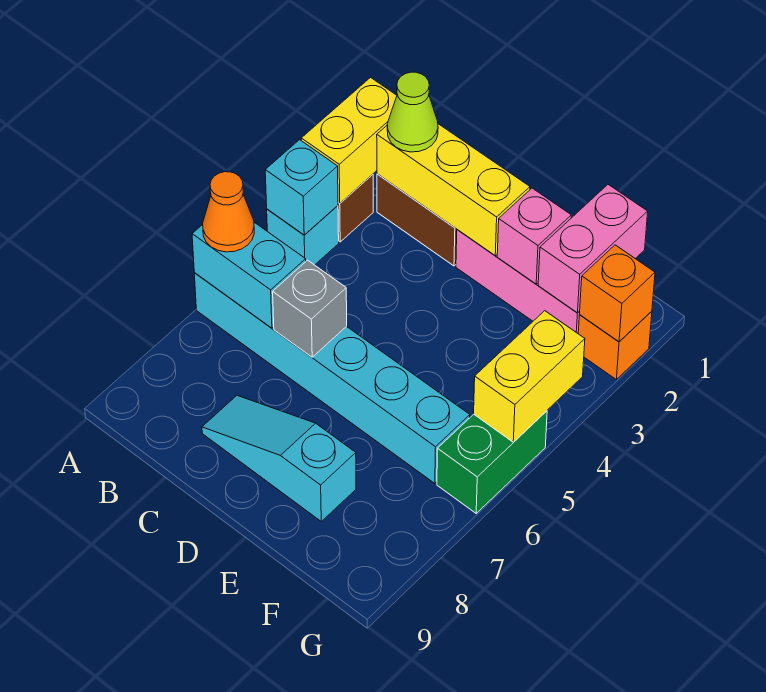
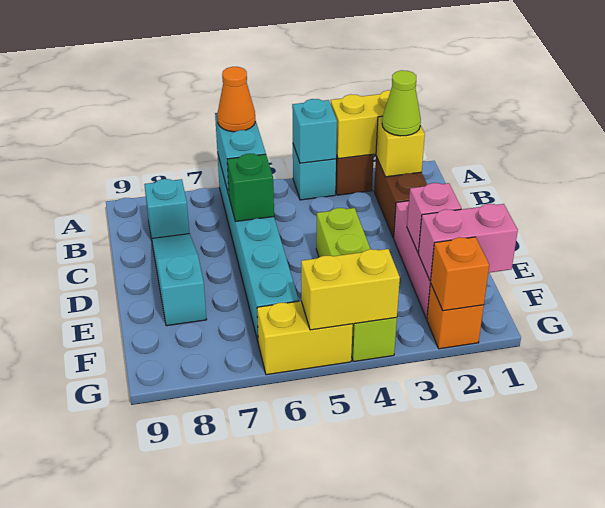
yellow brick B2:D2 level 2 -> yellow brick B2 level 2
none -> cyan brick B8 level 1
grey brick C6 level 2 -> green brick C6 level 2
none -> lime brick D4:G4 level 1
green brick G5:G6 level 1 -> yellow brick G5:G6 level 1

